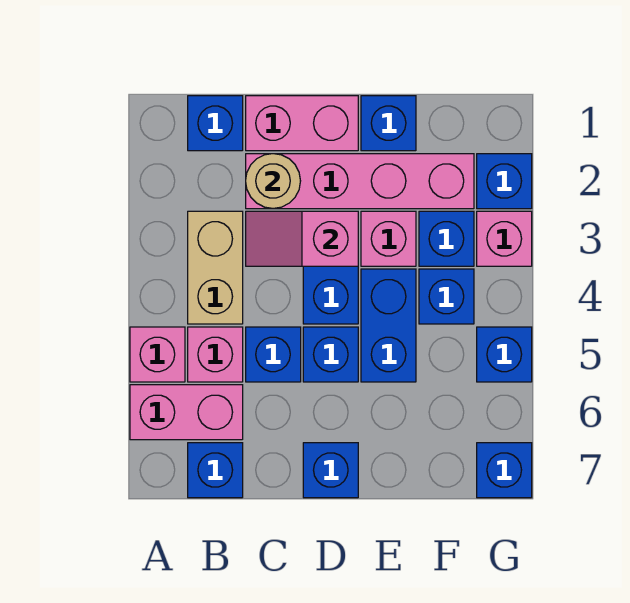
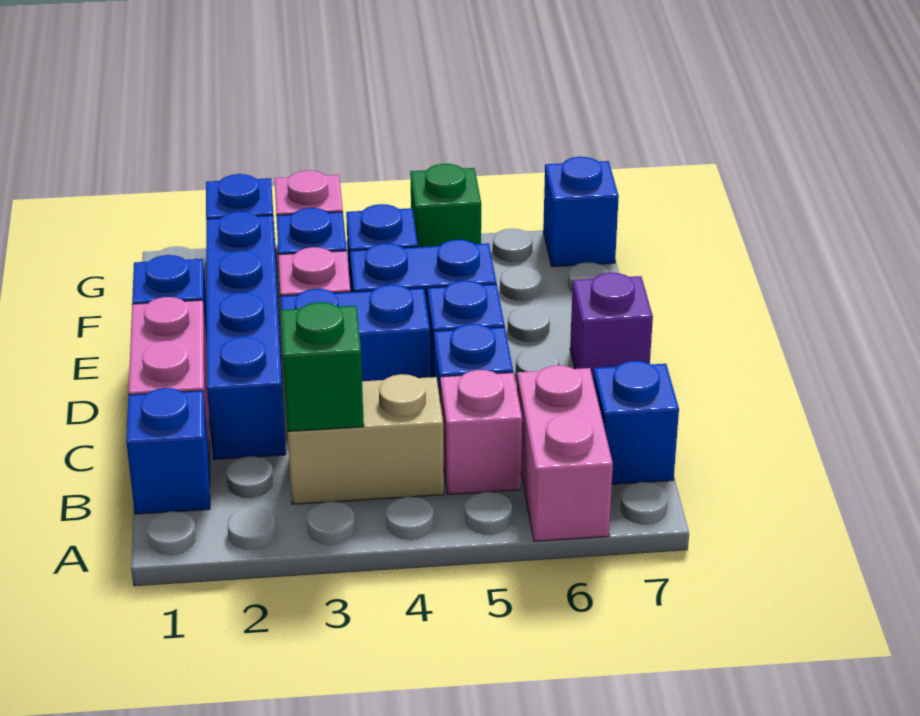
pink brick A5 level 1 -> none
none -> green brick B3 level 2
pink brick C2:F2 level 1 -> blue brick C2:F2 level 1
tan round brick C2 level 2 -> none
pink slope C3:D3 level 2 top D -> none
blue brick D7 level 1 -> purple brick D7 level 1
blue brick G5 level 1 -> green brick G5 level 1

